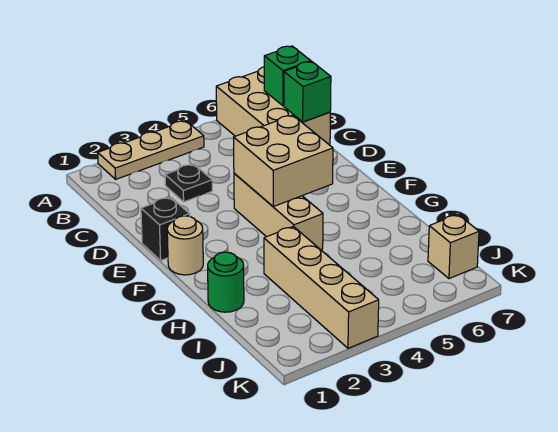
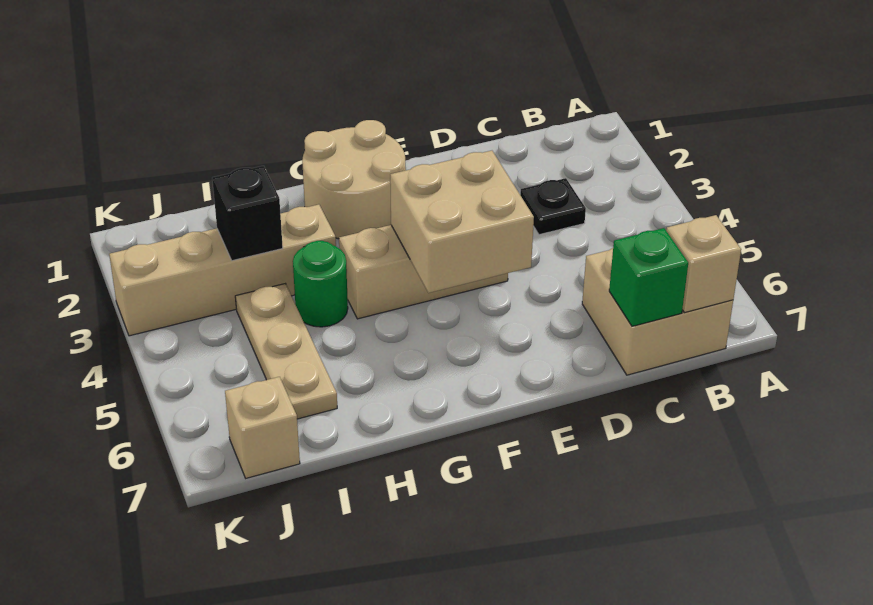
tan plate A2:A4 level 1 -> tan plate I4:I6 level 1
tan brick A6:C7 level 1 -> tan brick B6:C7 level 1
green brick B7 level 2 -> tan brick B7 level 2
black brick E1 level 1 -> black brick I3 level 2
tan round brick F1 level 1 -> tan round brick F1:G2 level 1
green round brick H1 level 1 -> green round brick H4 level 1

